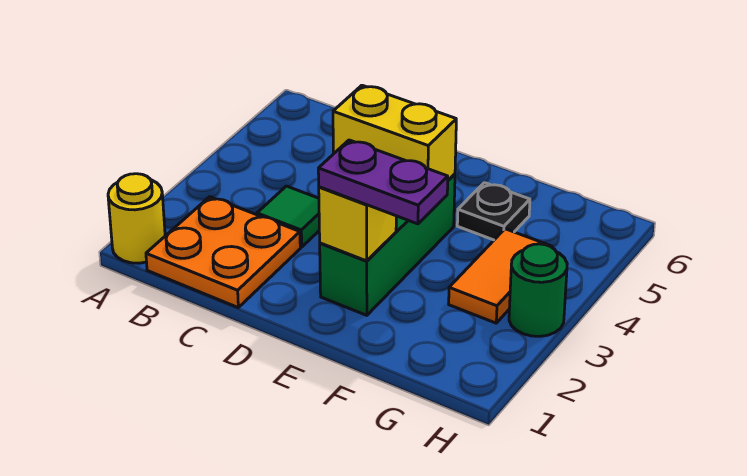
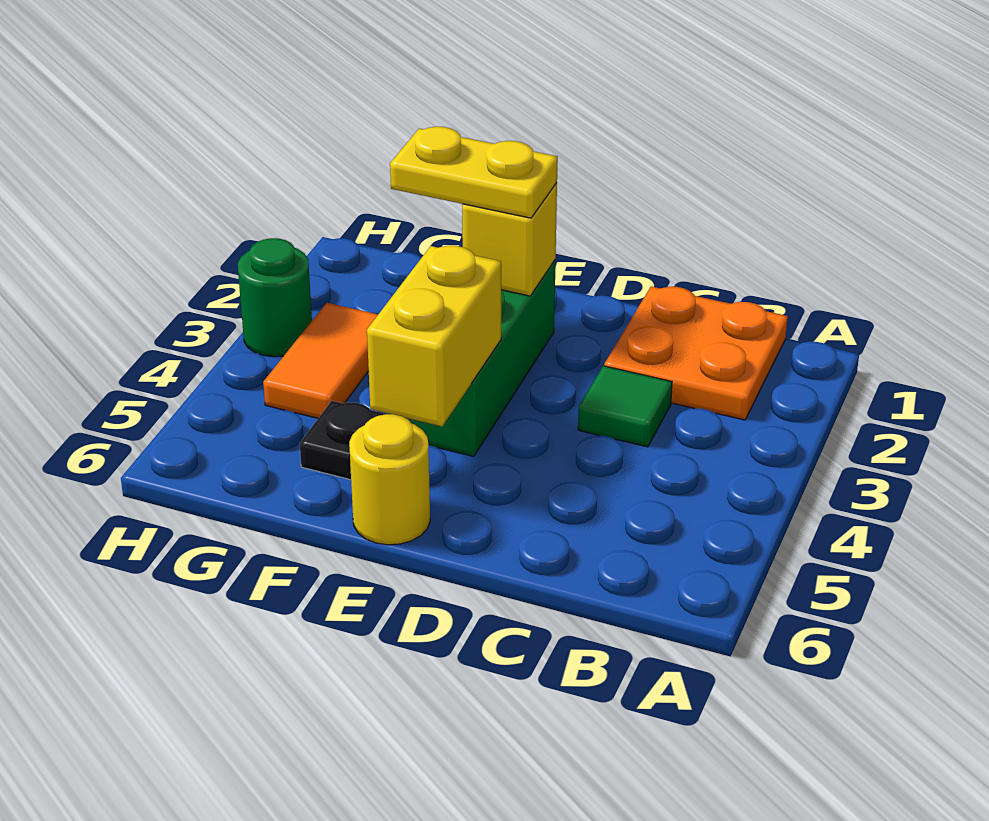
yellow round brick A1 level 1 -> yellow round brick E6 level 1
yellow brick D4:E4 level 2 -> yellow brick E4:E5 level 2
purple plate E2:F2 level 3 -> yellow plate E2:F2 level 3

